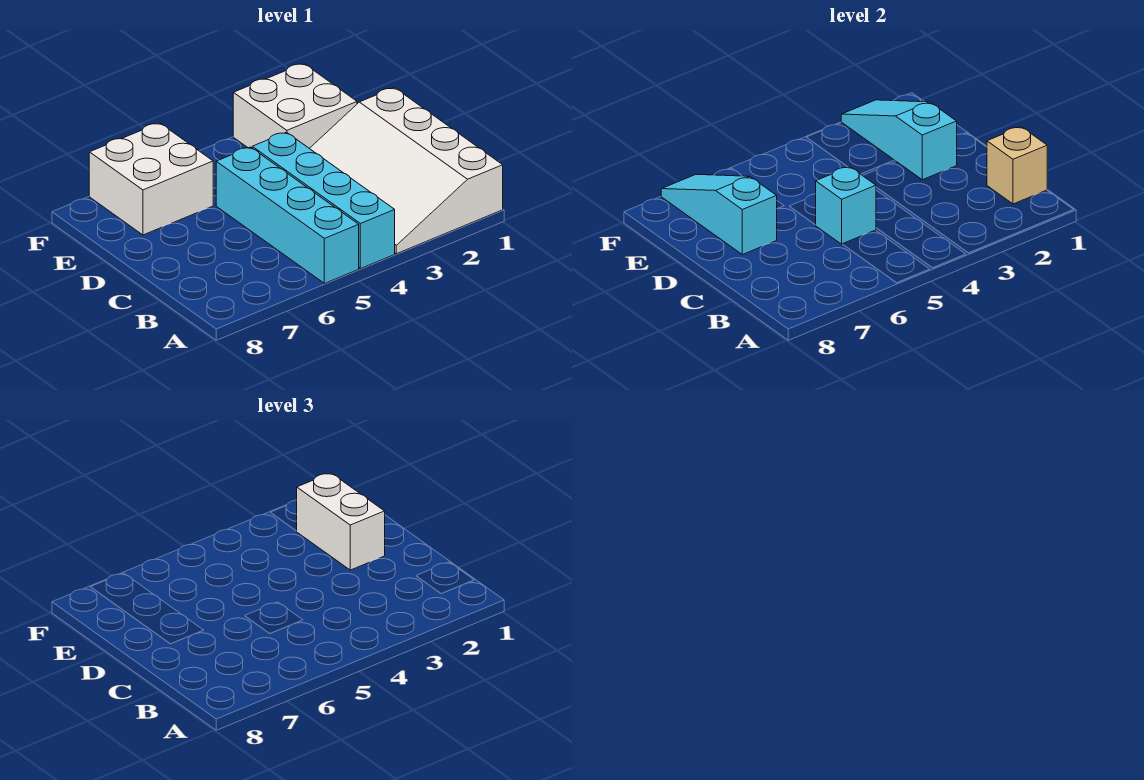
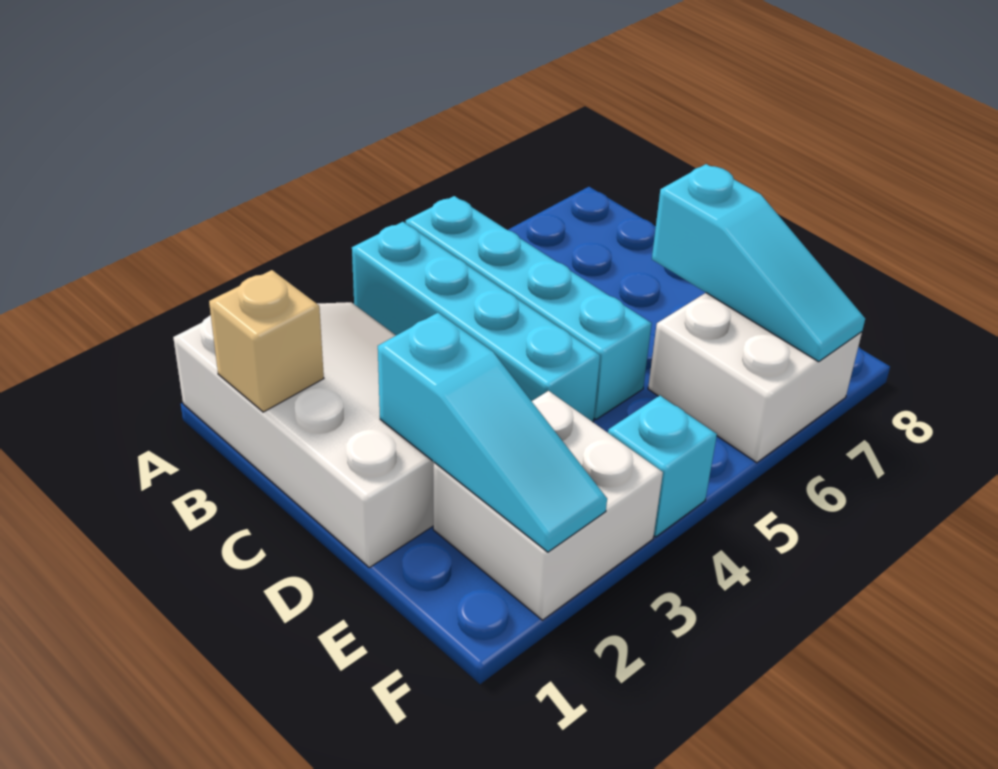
cyan brick C5 level 2 -> cyan brick F4 level 1
white brick D2:E2 level 3 -> none

